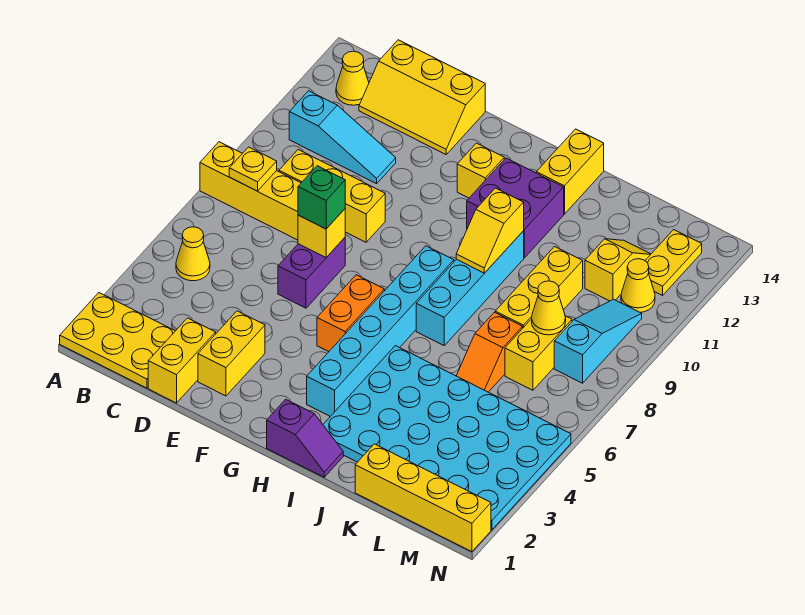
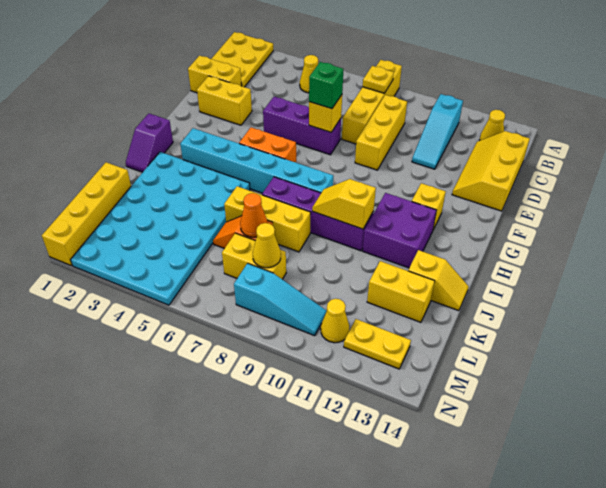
purple brick E6:E7 level 1 -> purple brick E5:E7 level 1
cyan brick I7:I10 level 1 -> purple brick I7:I10 level 1
yellow brick I13:I14 level 1 -> yellow brick K12:K13 level 1
none -> orange cone K7 level 2
yellow brick K8:K10 level 1 -> yellow brick J6:J8 level 1
yellow slope L11:L12 level 1 top 11 -> yellow slope J13:J14 level 1 top 13

